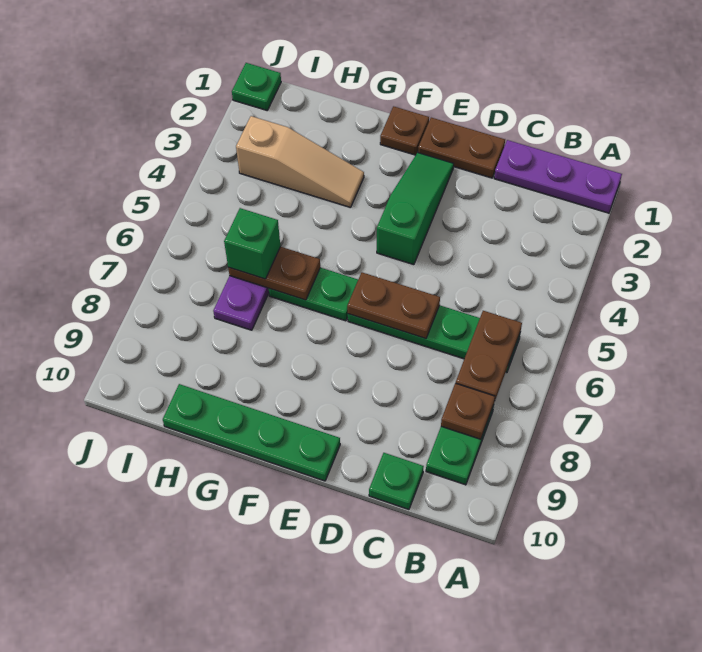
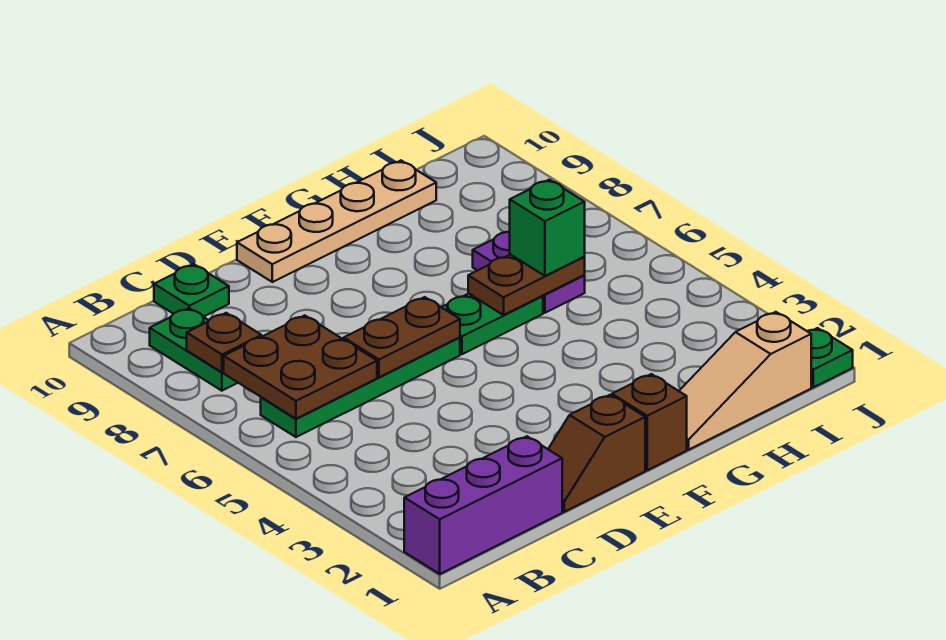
purple plate A1:C1 level 1 -> purple brick A1:C1 level 1
brown plate B6:B7 level 2 -> brown plate B6:C7 level 2
brown plate D1:E1 level 1 -> brown slope D1:E1 level 1 top E
green slope E2:E4 level 1 top 4 -> none
green plate E10:H10 level 1 -> tan plate E10:H10 level 1
brown plate F1 level 1 -> brown brick F1 level 1
tan slope G3:I3 level 1 top I -> tan slope G1:I1 level 1 top I

